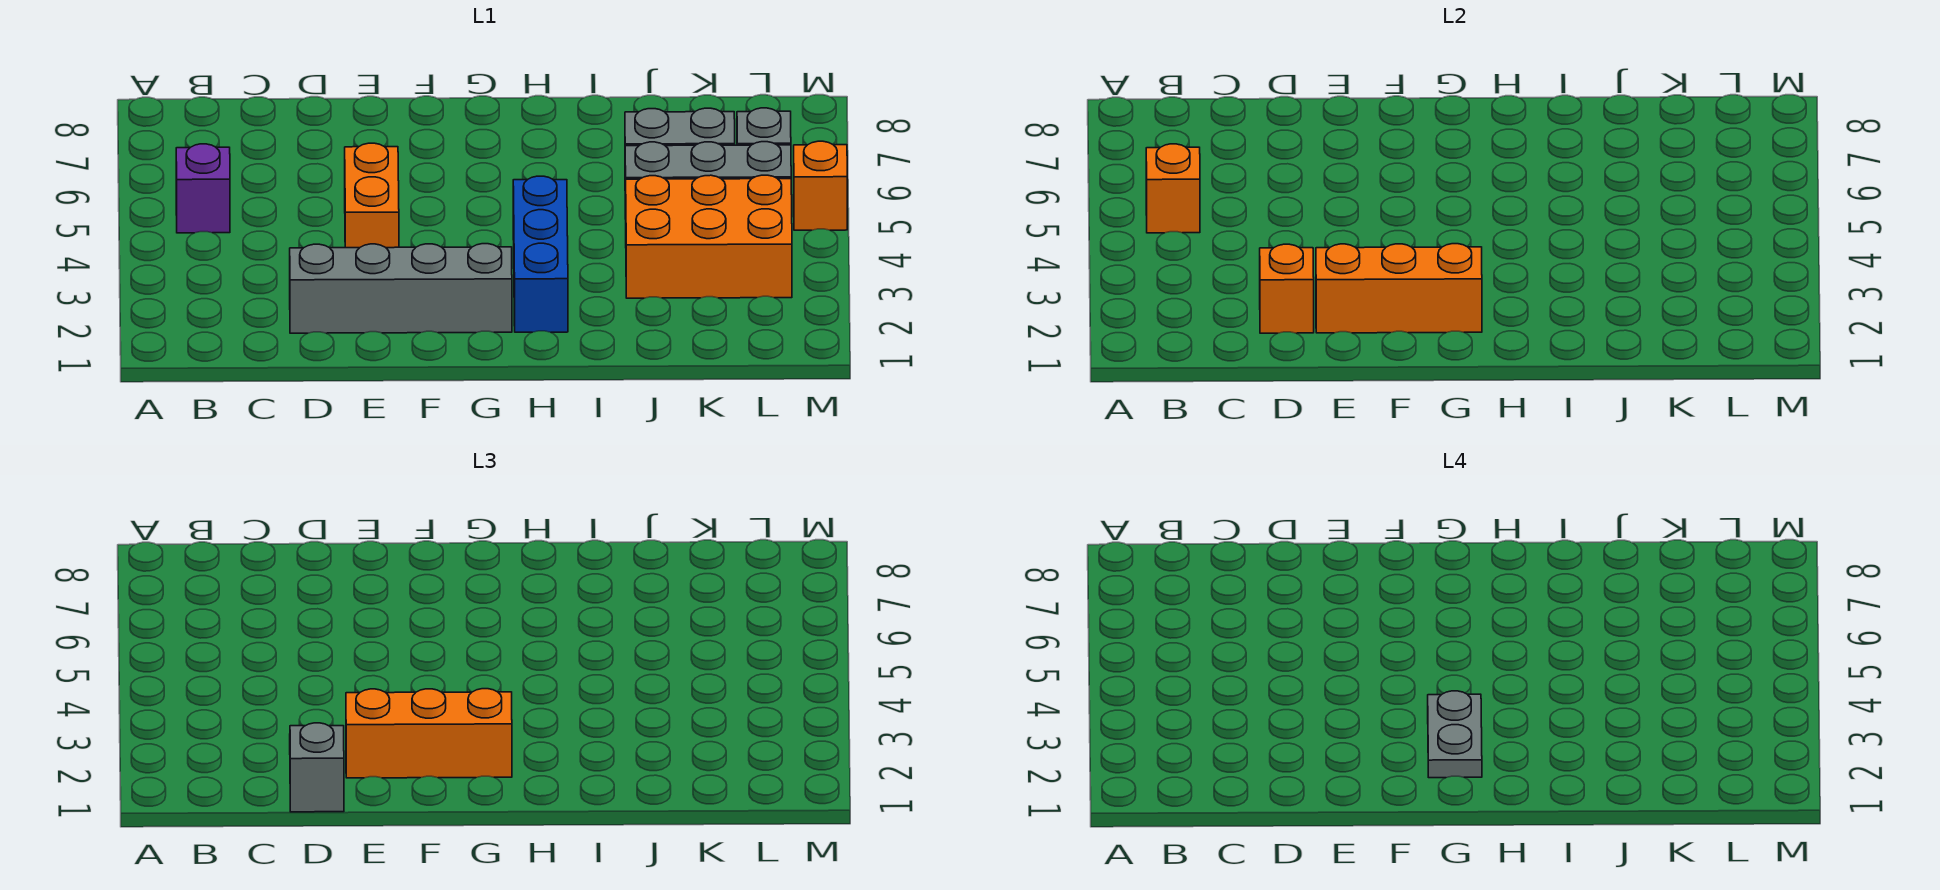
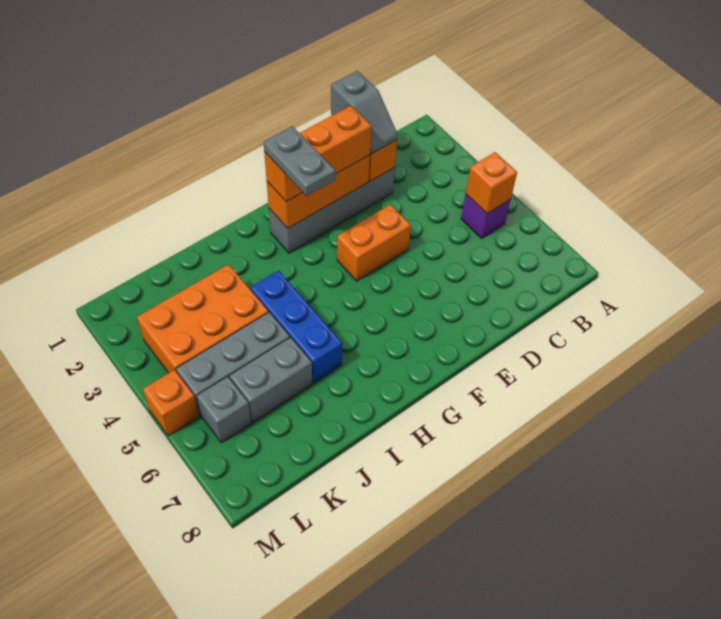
orange brick E4:E5 level 1 -> orange brick E4:F4 level 1
blue brick H2:H4 level 1 -> blue brick I4:I6 level 1

